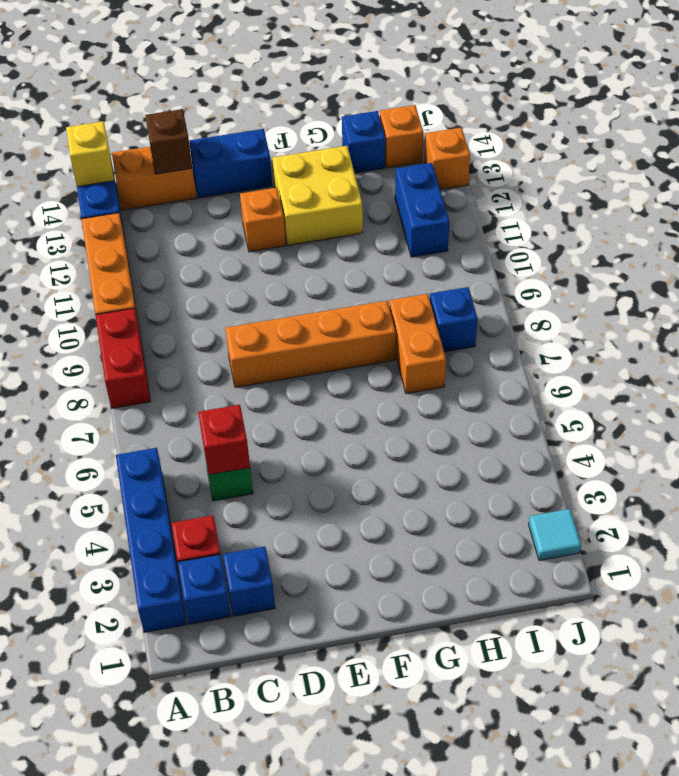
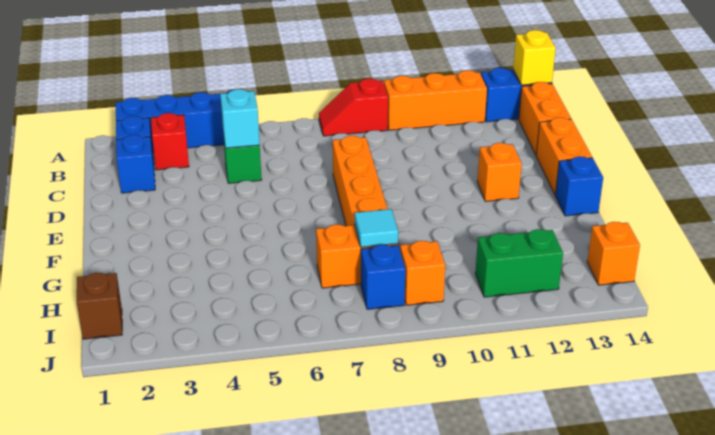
red brick A8:A9 level 1 -> red slope A8:A9 level 1 top 9
red brick C5 level 2 -> cyan brick C5 level 2
brown brick C14 level 2 -> brown brick I1 level 1
blue brick D14:E14 level 1 -> orange brick D14:E14 level 1
yellow brick F12:G13 level 1 -> none
blue brick H14 level 1 -> blue brick F14 level 1
blue brick I11:I12 level 1 -> green brick I11:I12 level 1
cyan tile J2 level 1 -> cyan tile H8 level 2
orange brick J13 level 1 -> orange brick I9 level 1

